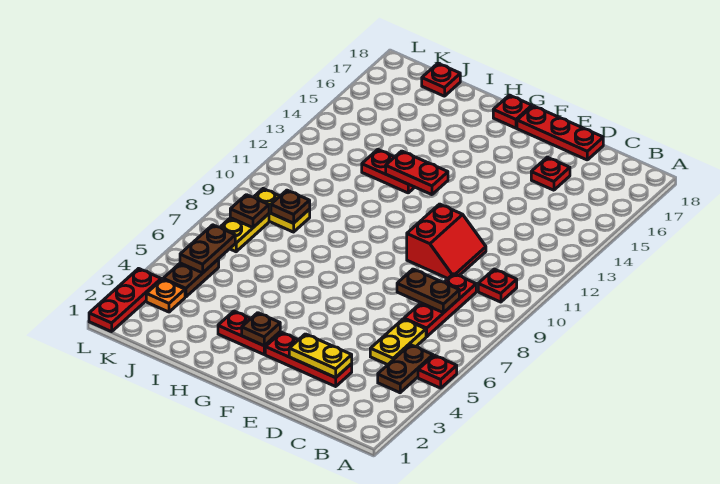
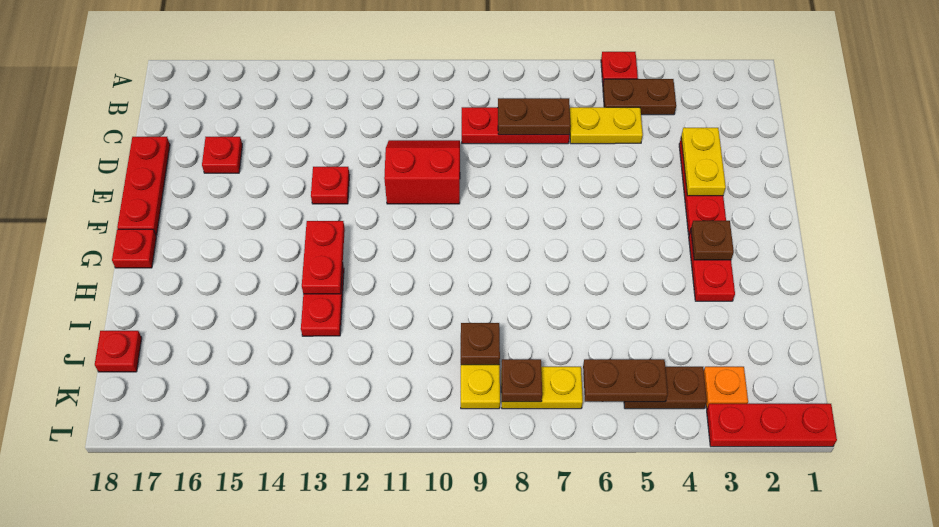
red plate B10 level 1 -> red plate E13 level 1
brown plate C8:D8 level 2 -> brown plate C7:C8 level 2

